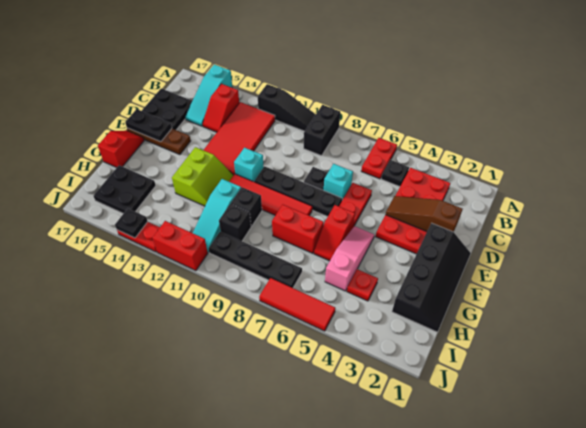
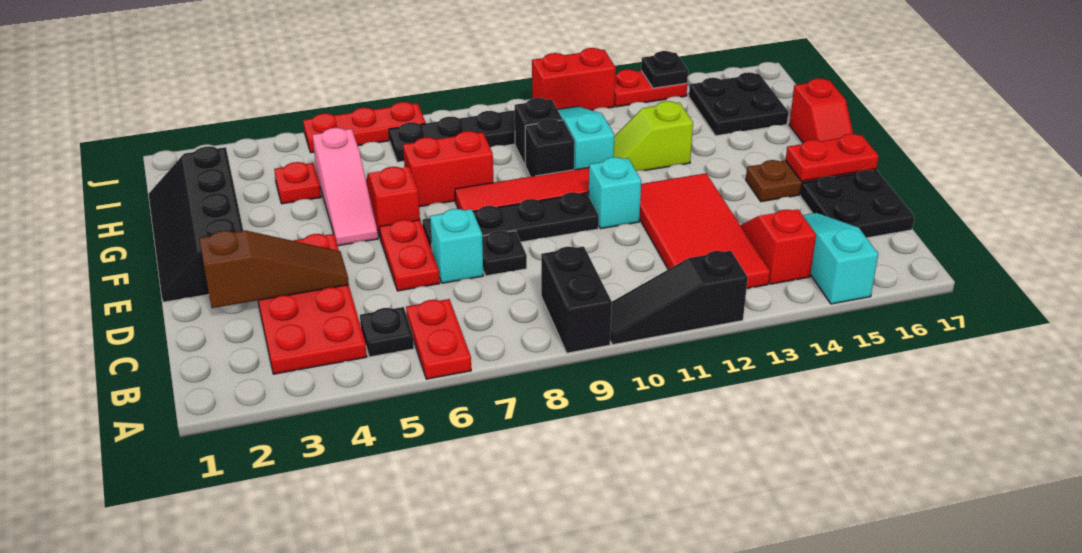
black plate E16:E17 level 2 -> red plate E16:E17 level 2
lime slope F12:G13 level 1 top 13 -> lime slope G12:G13 level 1 top 13
red tile J5:J7 level 1 -> red plate J5:J7 level 1

